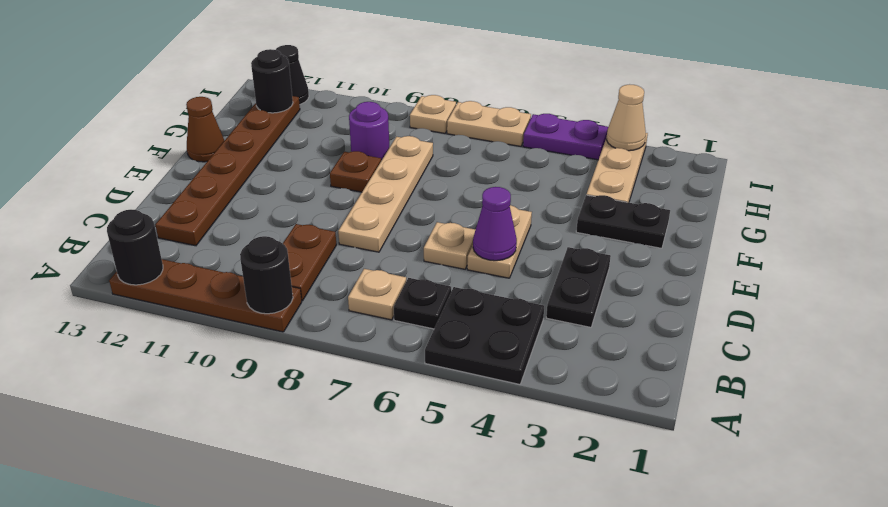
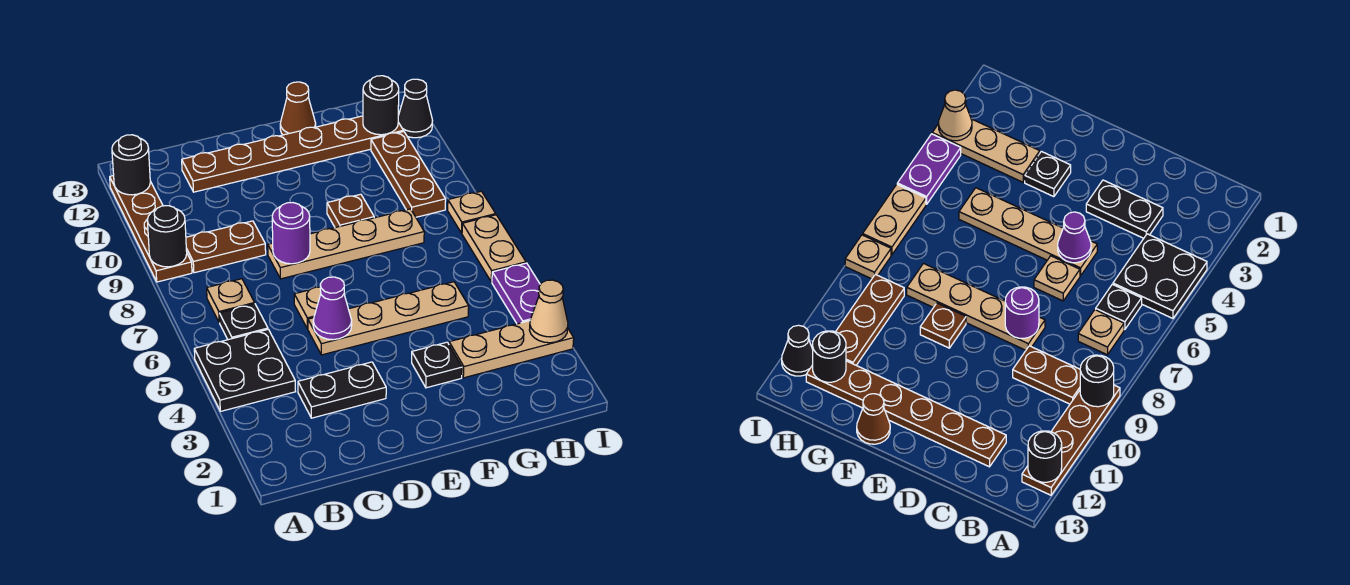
tan plate D5:E5 level 1 -> tan plate D5:G5 level 1
black plate F2:F3 level 1 -> black plate F3 level 1
purple round brick G9 level 1 -> purple round brick D8 level 2
none -> brown plate H9:H11 level 1

